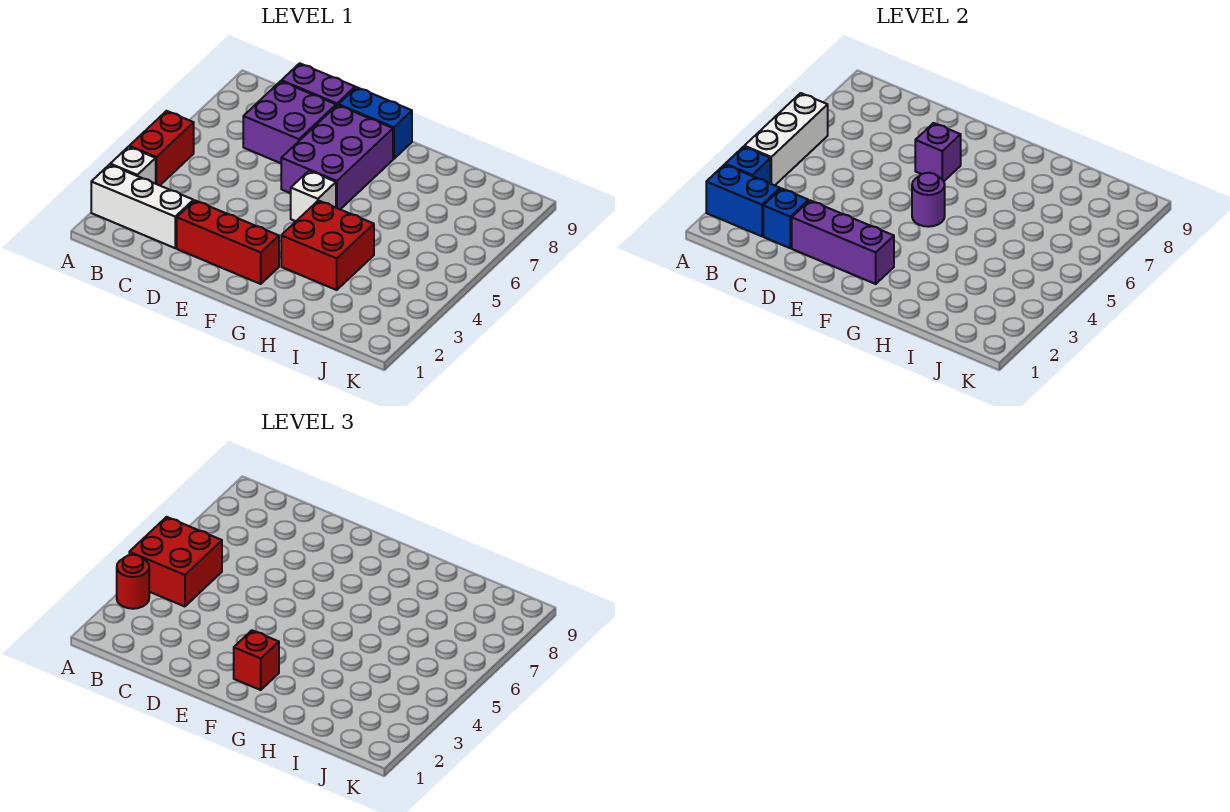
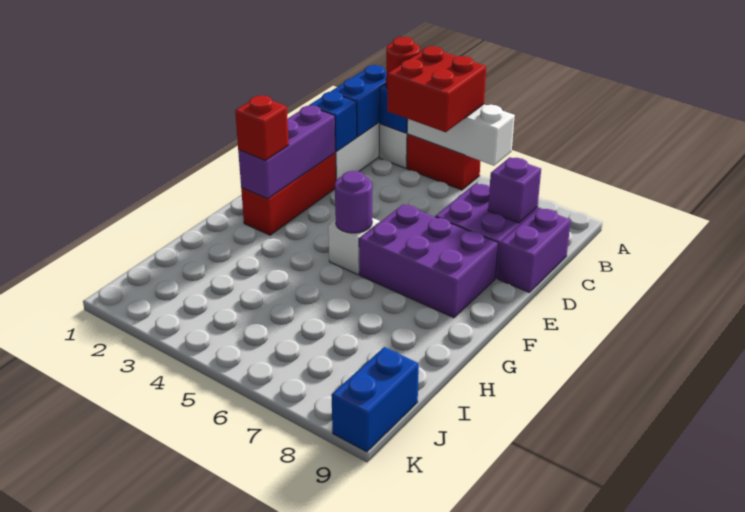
purple brick E7 level 2 -> purple brick C8 level 2
blue brick E9:F9 level 1 -> blue brick J9:K9 level 1
red brick G3:H4 level 1 -> none

